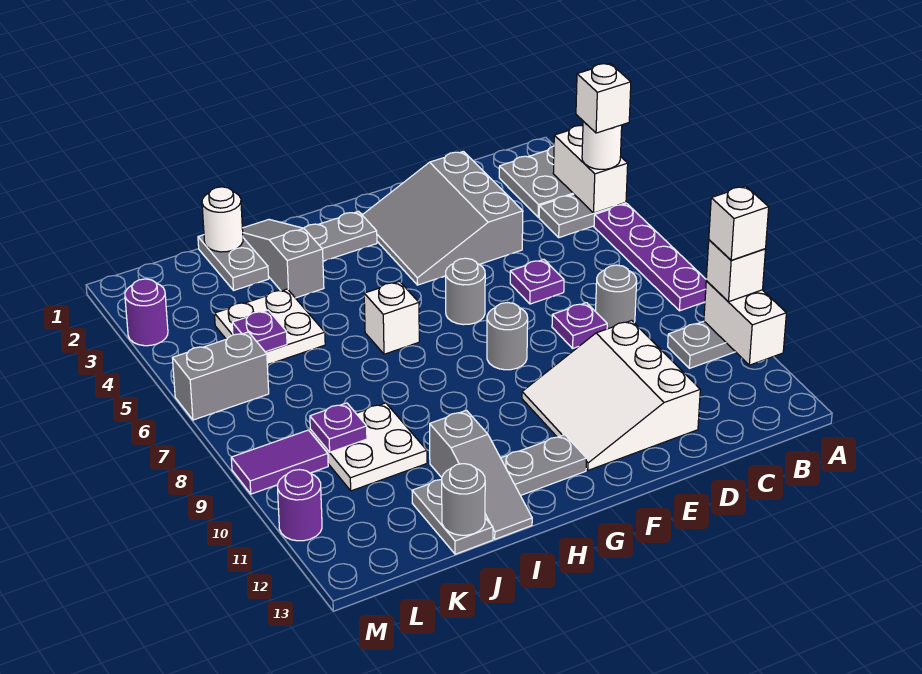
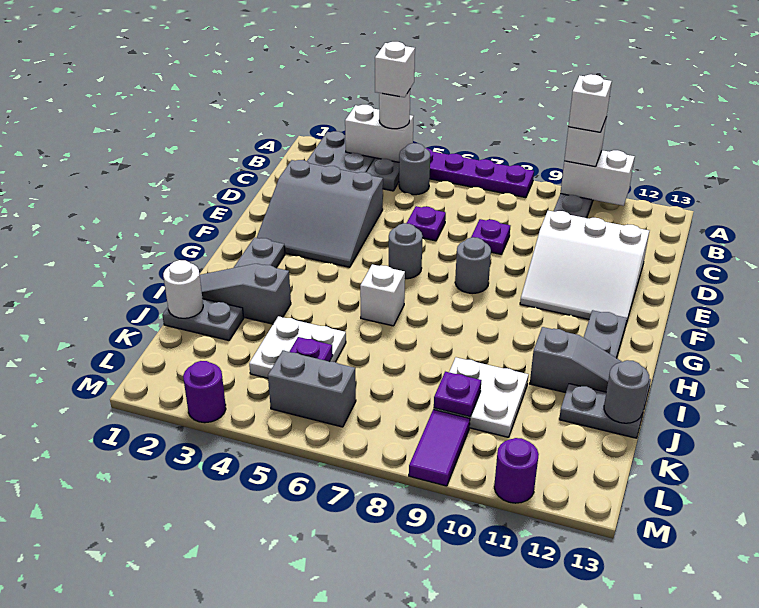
grey round brick C8 level 1 -> grey round brick B5 level 1
grey brick L6:M6 level 1 -> grey brick L5:L6 level 1

